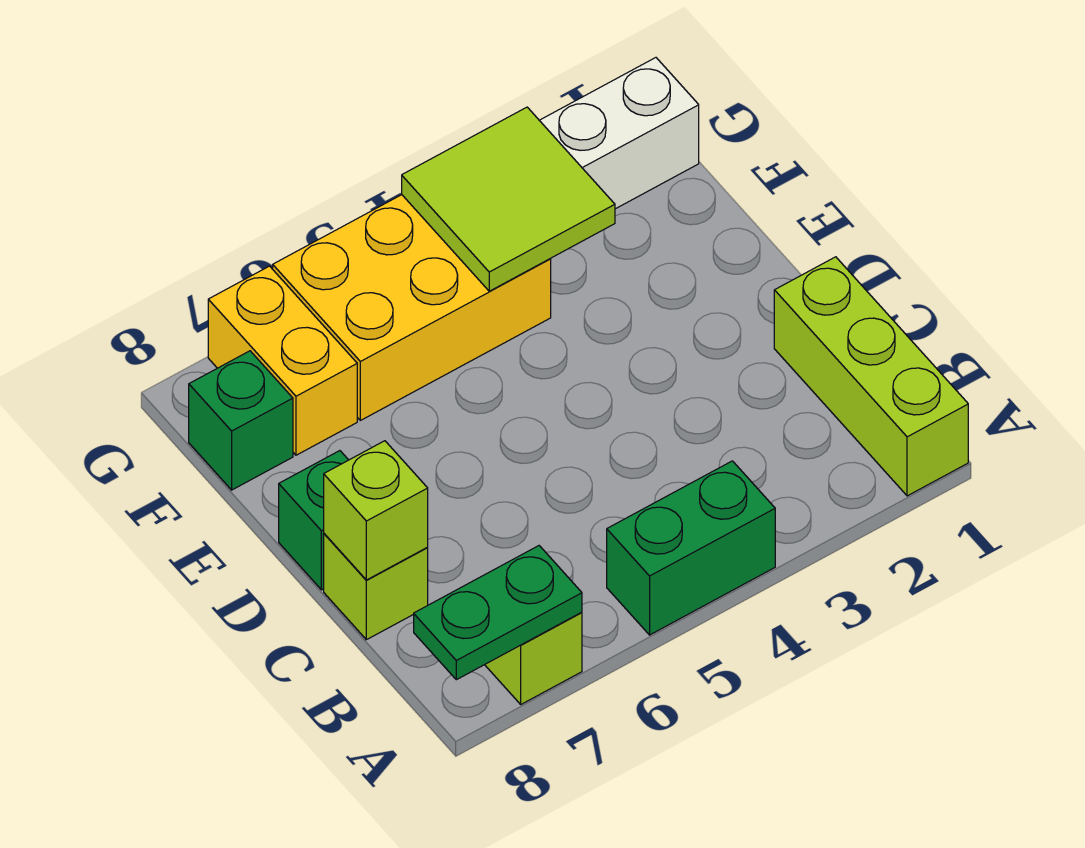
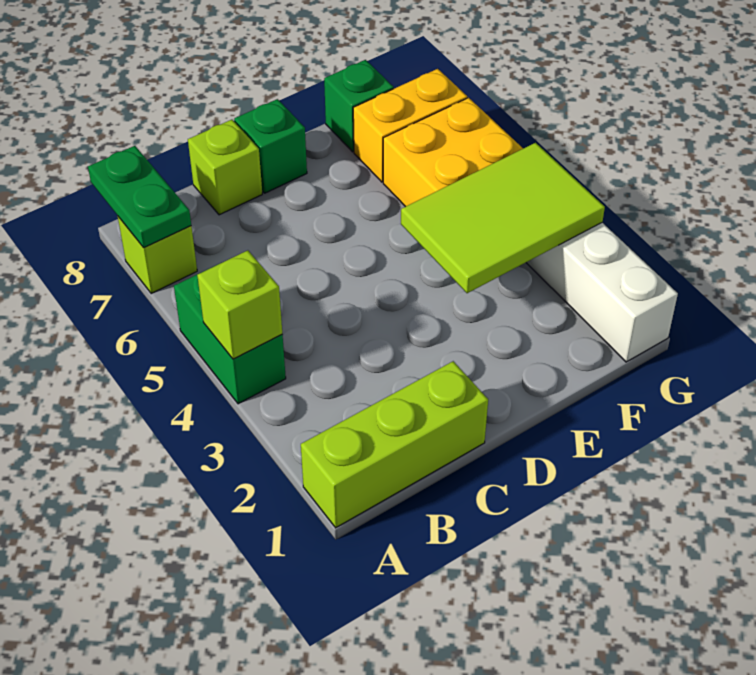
lime brick C8 level 2 -> lime brick A4 level 2
lime tile F3:G4 level 2 -> lime tile E3:G4 level 2

